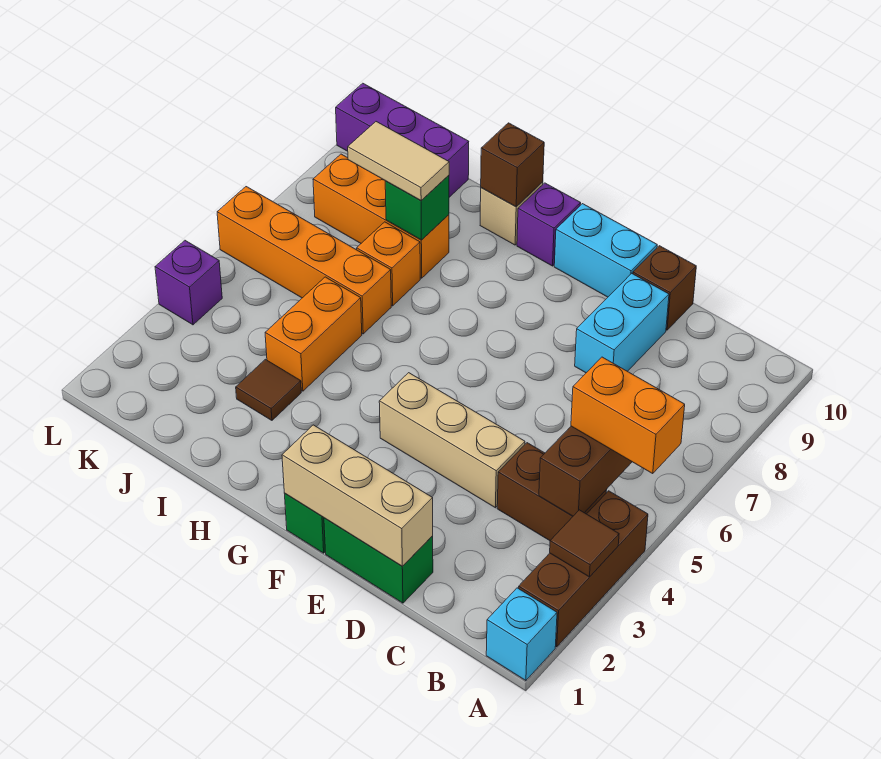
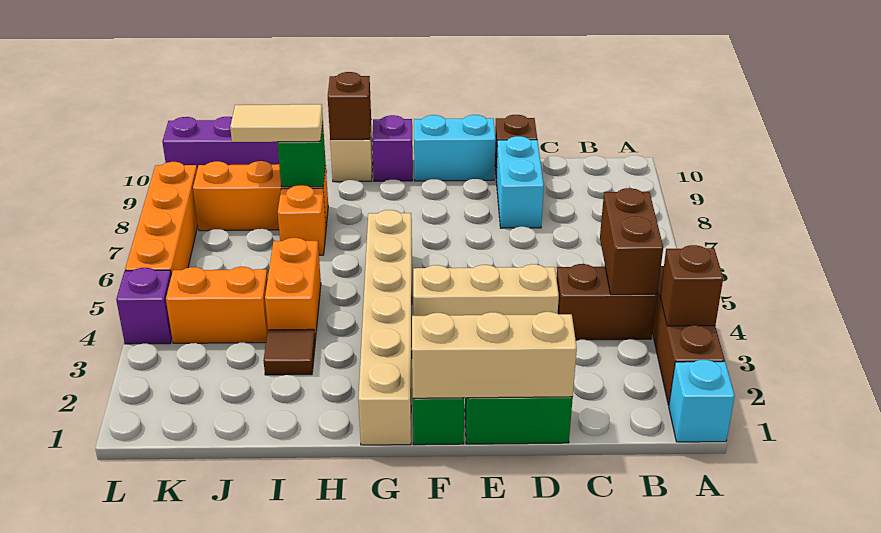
brown tile A3 level 2 -> brown brick A3 level 2
orange brick A5:B5 level 3 -> orange brick J4:K4 level 1
none -> tan brick G1:G6 level 1
orange brick I6:L6 level 1 -> orange brick L5:L8 level 1

